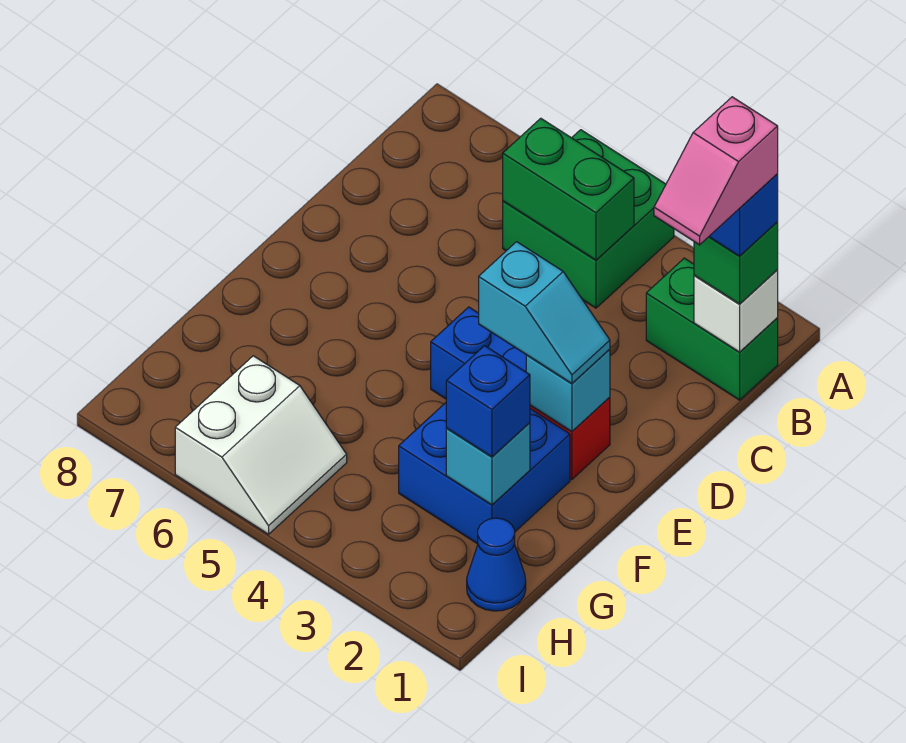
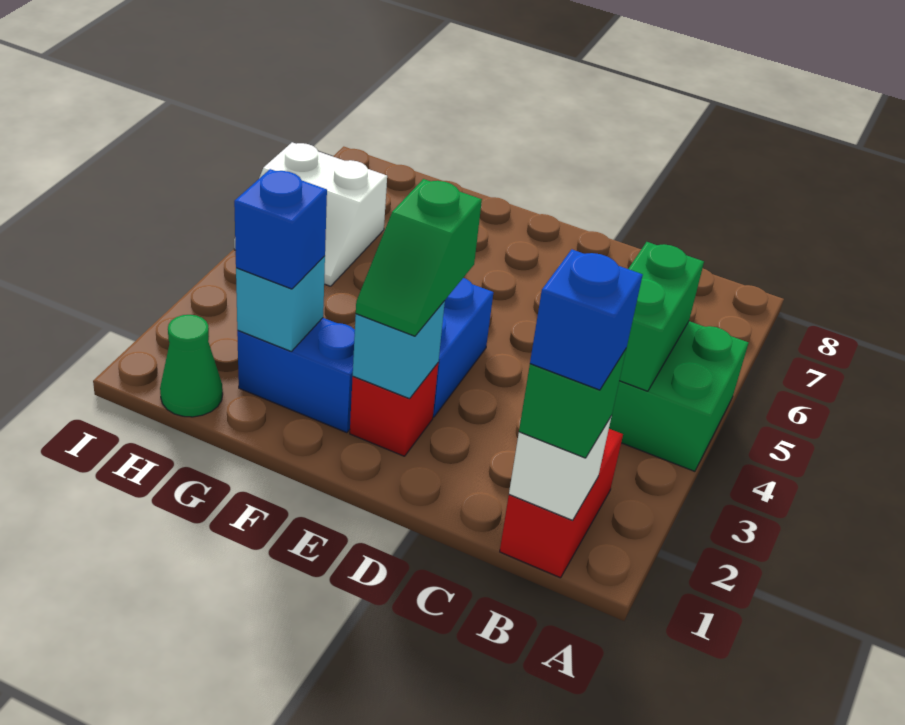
green brick B1:B2 level 1 -> red brick B1:B2 level 1
pink slope B1:C1 level 5 top B -> none
cyan slope E2:E3 level 3 top 3 -> green slope E2:E3 level 3 top 3
blue brick F2:G3 level 1 -> blue brick F2:G2 level 1
blue cone H1 level 1 -> green cone H1 level 1

